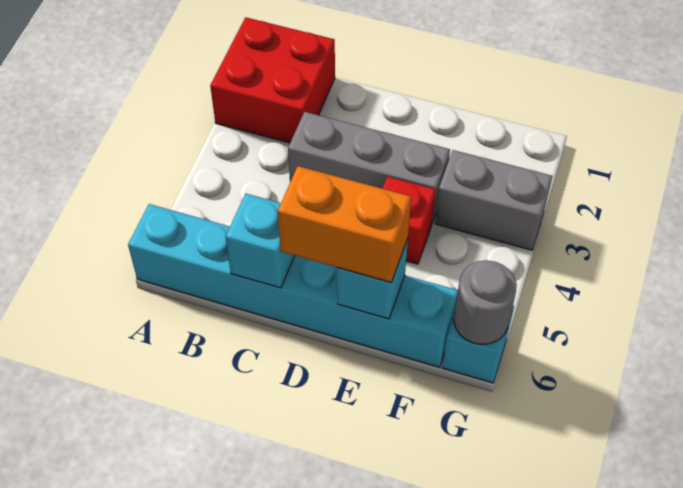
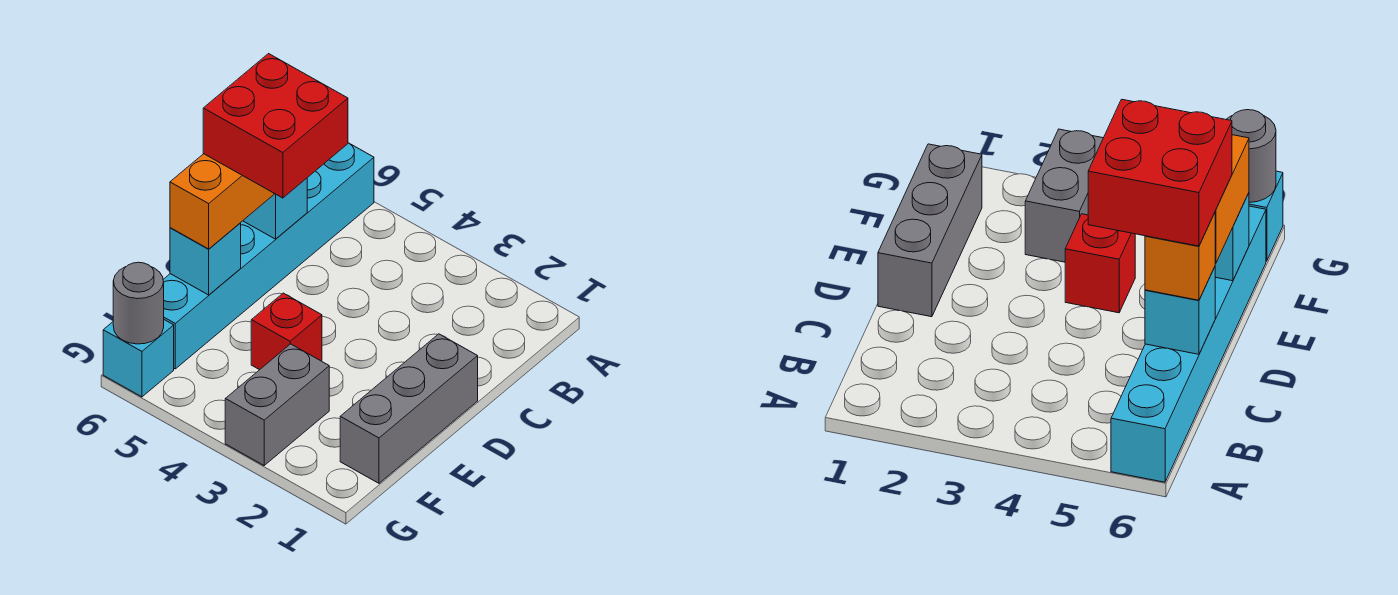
red brick A1:B2 level 1 -> red brick C5:D6 level 4
grey brick C3:E3 level 1 -> grey brick D1:F1 level 1
none -> orange brick C6 level 3

